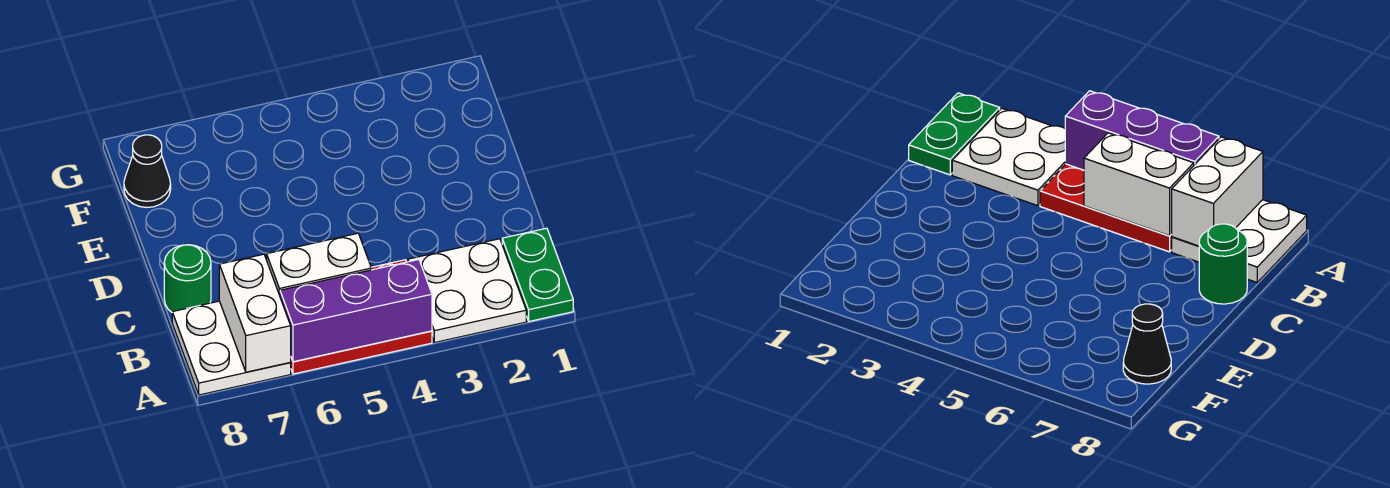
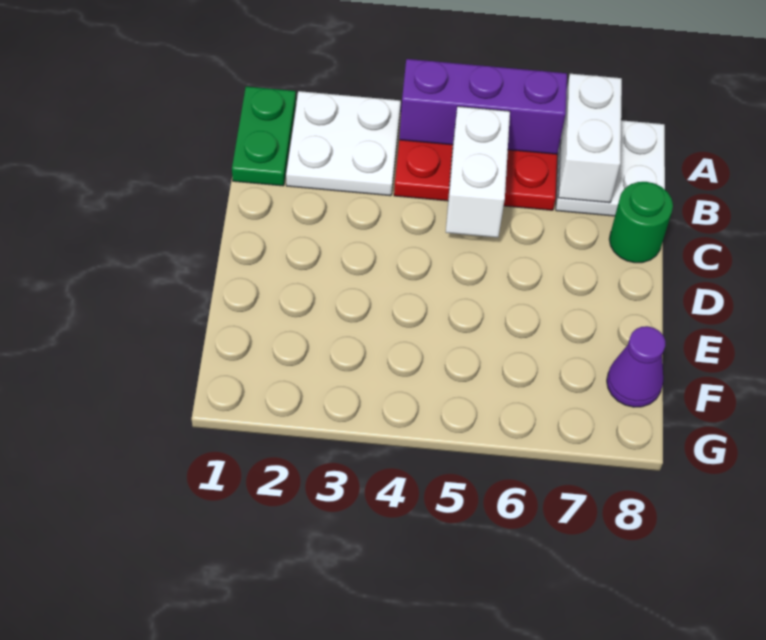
white brick B5:B6 level 2 -> white brick B5:C5 level 2
black cone F8 level 1 -> purple cone F8 level 1

